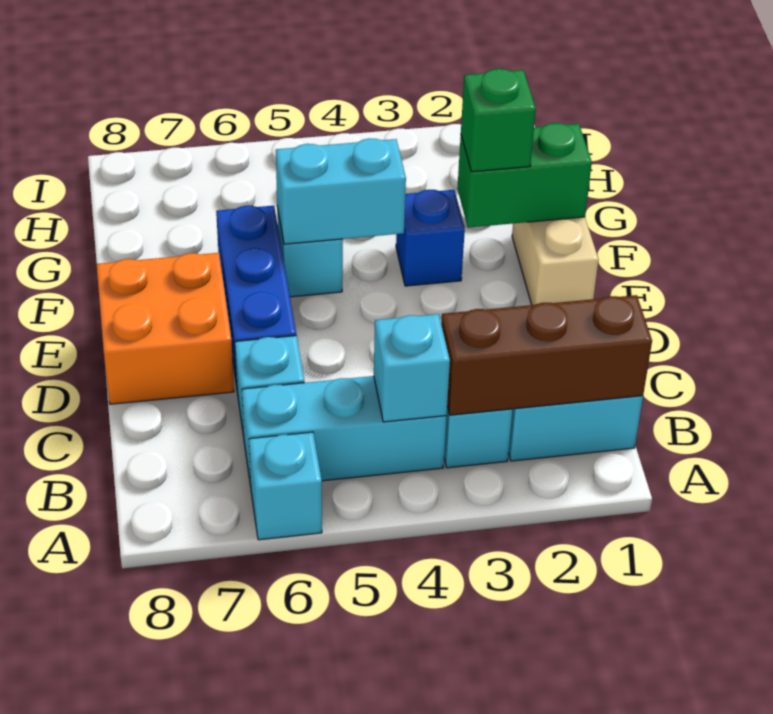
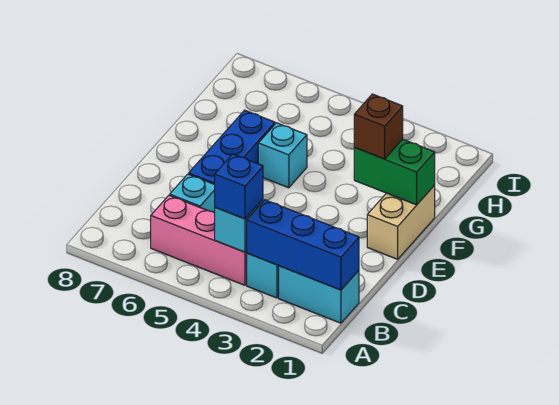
cyan brick A6 level 1 -> none
brown brick B1:B3 level 2 -> blue brick B1:B3 level 2
cyan brick B4:B6 level 1 -> pink brick B4:B6 level 1
orange brick D7:E8 level 1 -> none
green brick F2 level 3 -> brown brick F2 level 3
blue brick F3 level 1 -> blue brick B4 level 3
cyan brick F4:F5 level 2 -> none

